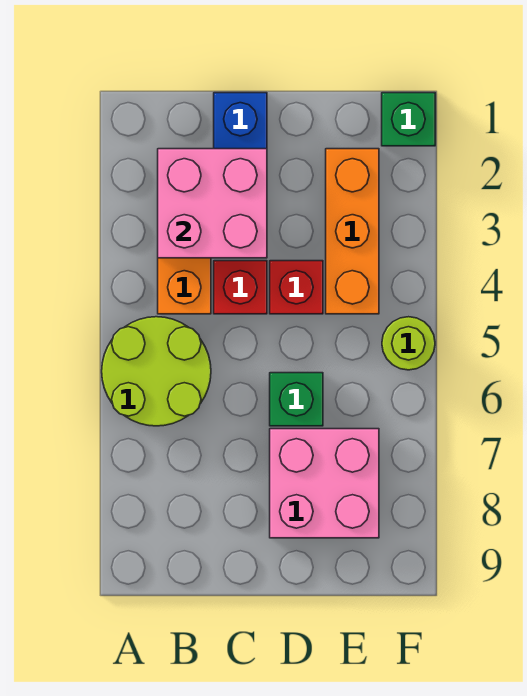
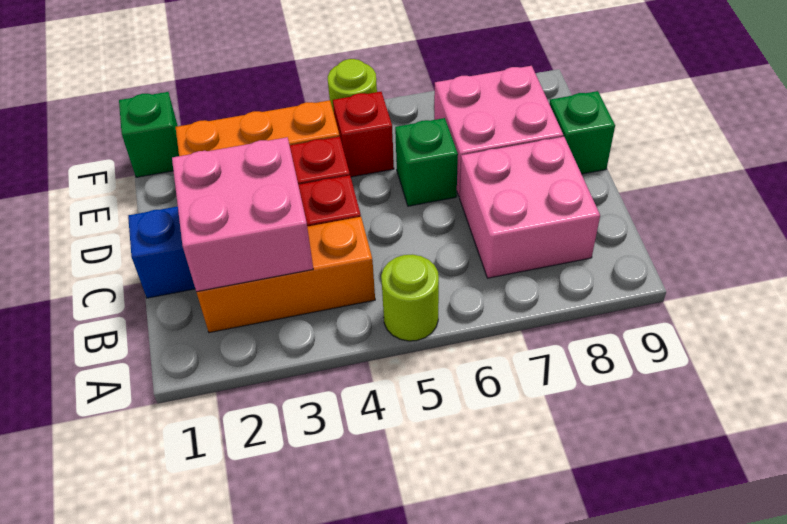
lime round brick A5:B6 level 1 -> lime round brick A5 level 1
none -> pink brick B7:C8 level 1
none -> green brick D9 level 1
none -> red brick E5 level 1

